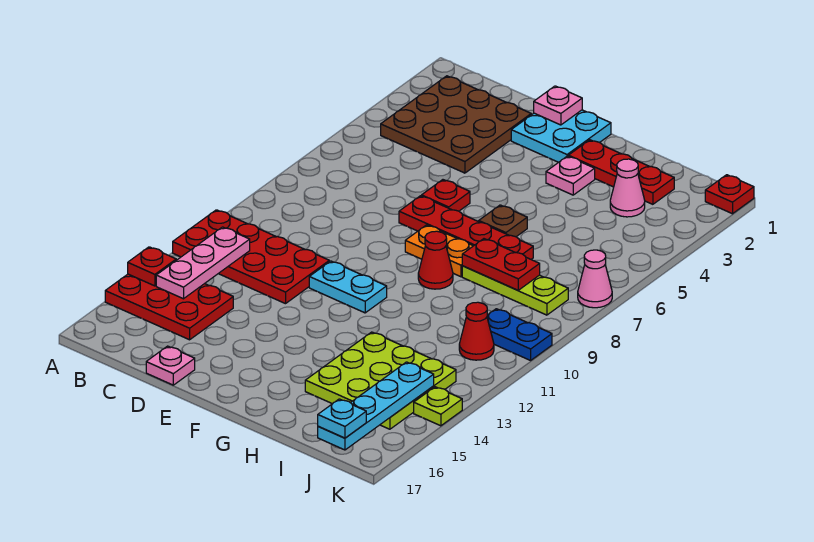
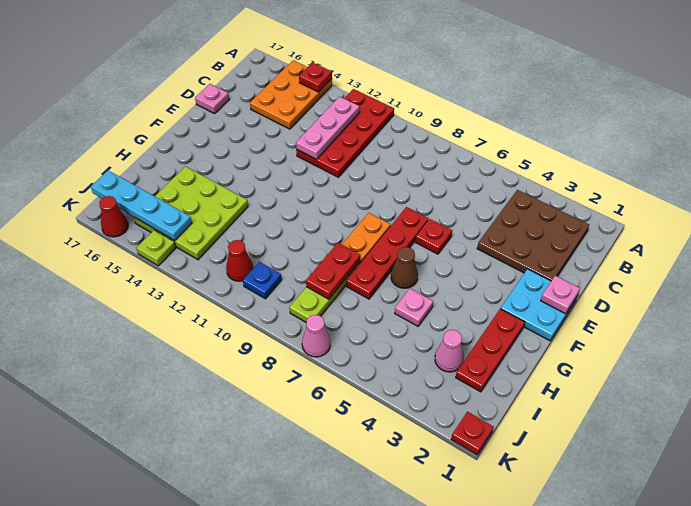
red plate A14:C15 level 1 -> orange plate A14:C15 level 1
pink plate B12:B14 level 2 -> pink plate B12:D12 level 2
cyan plate E11:F11 level 1 -> none
pink plate G3 level 1 -> pink plate H5 level 1
brown plate G6 level 1 -> brown cone G6 level 1
red cone G9 level 1 -> red cone K16 level 1
blue plate J10:K10 level 1 -> blue plate J10 level 1
cyan plate J17 level 3 -> none

